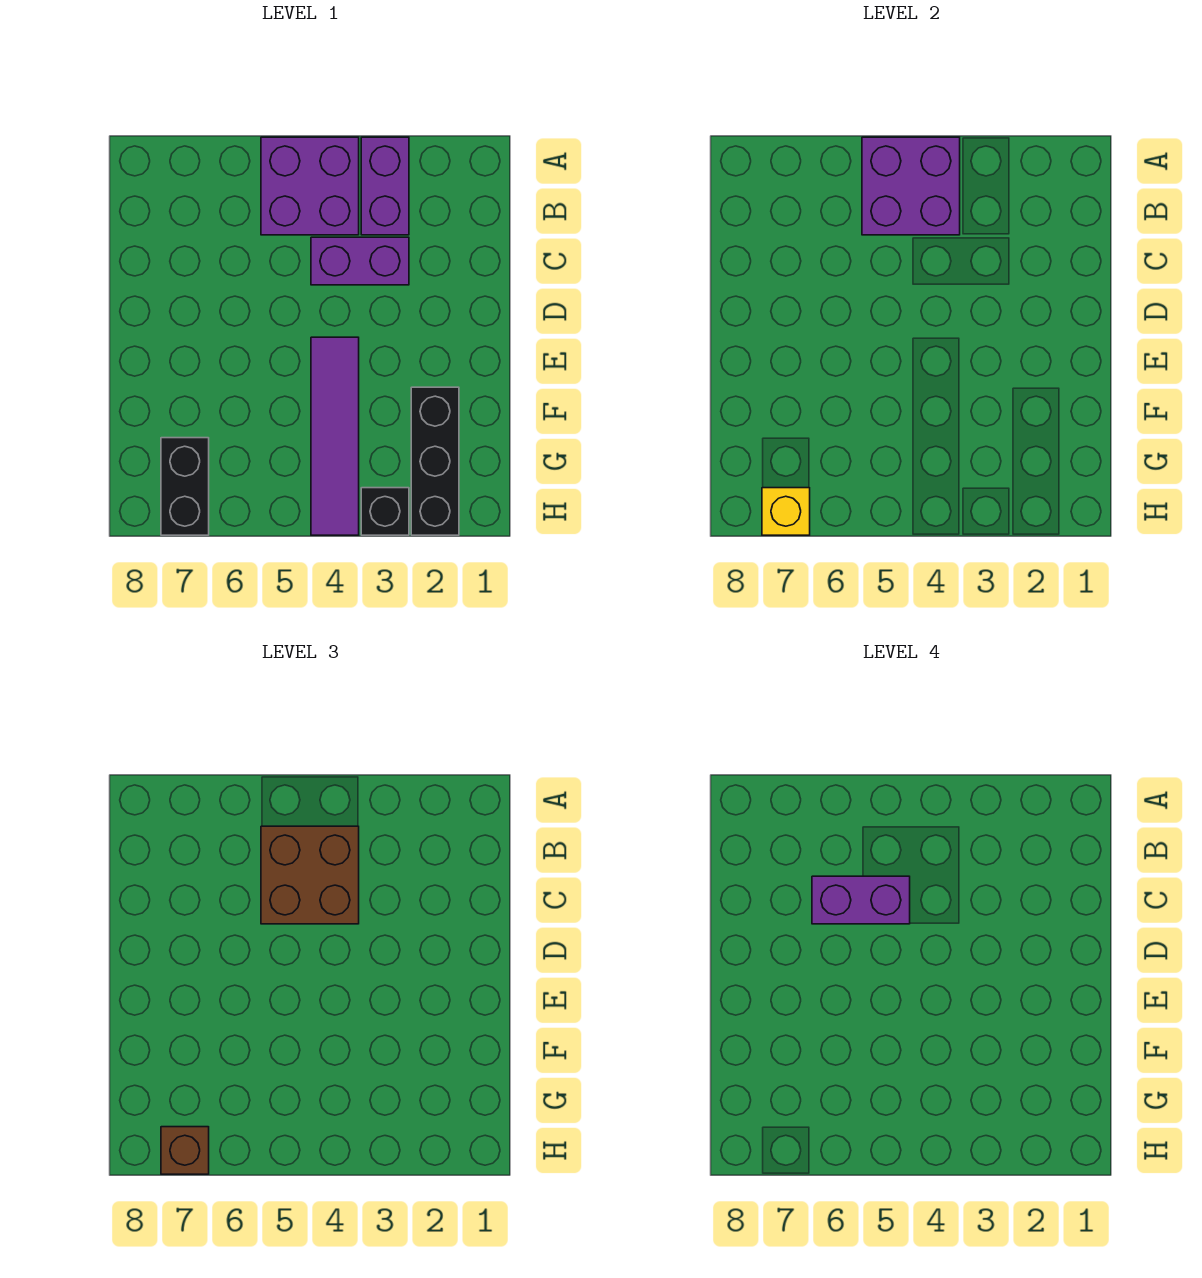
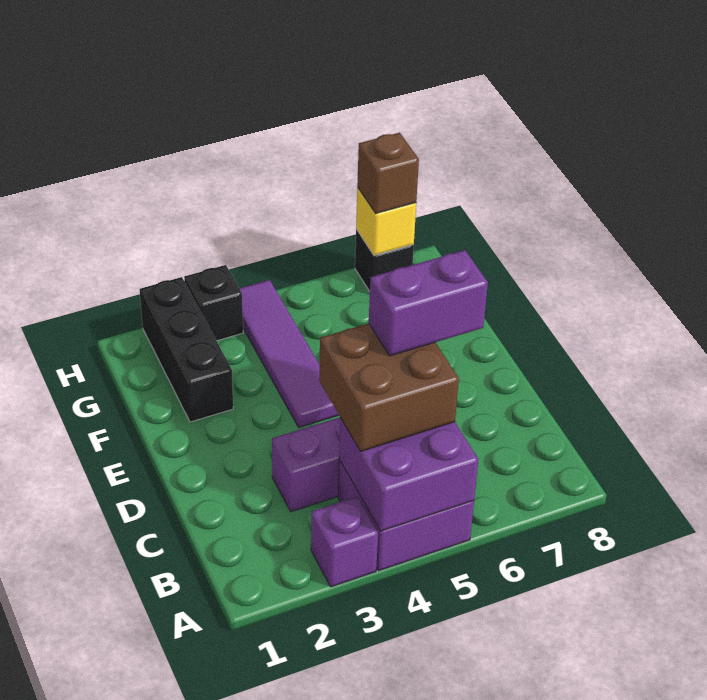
purple brick A3:B3 level 1 -> purple brick A3 level 1
black brick G7:H7 level 1 -> black brick H7 level 1

